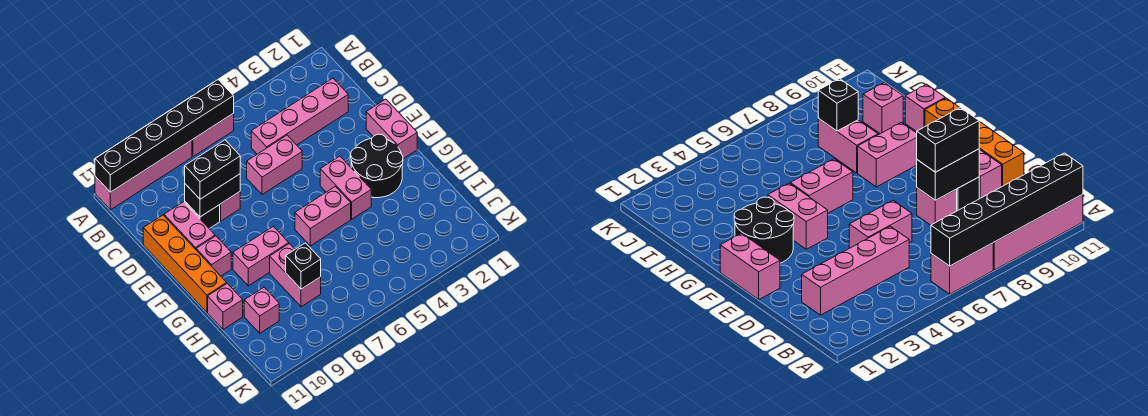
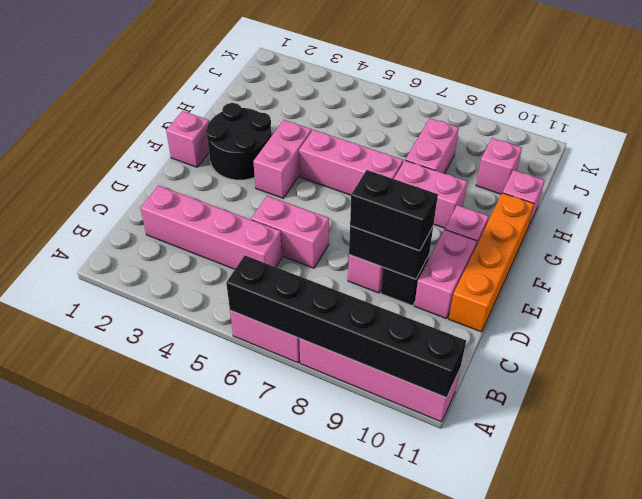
pink brick E1:F1 level 1 -> pink brick F1 level 1
pink brick G5:G6 level 1 -> pink brick G5:G7 level 1
black brick I8 level 2 -> none

